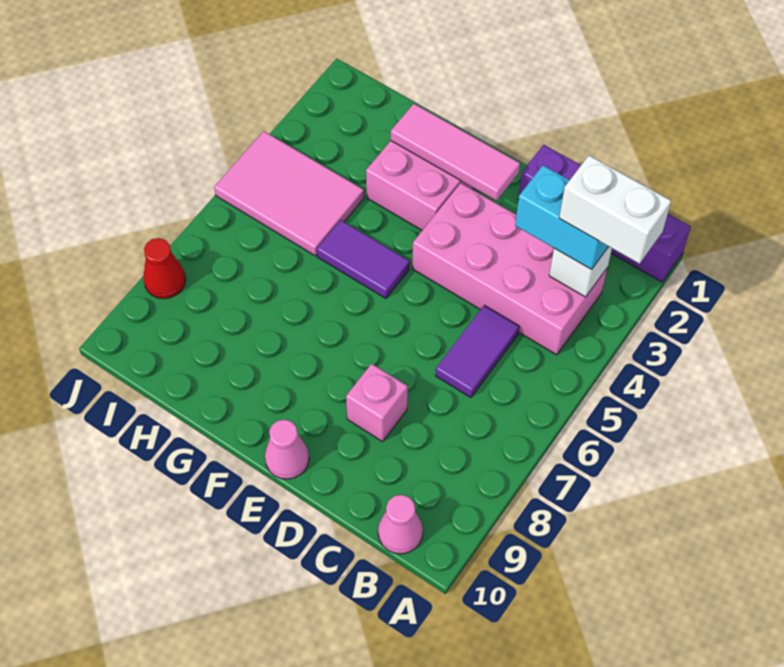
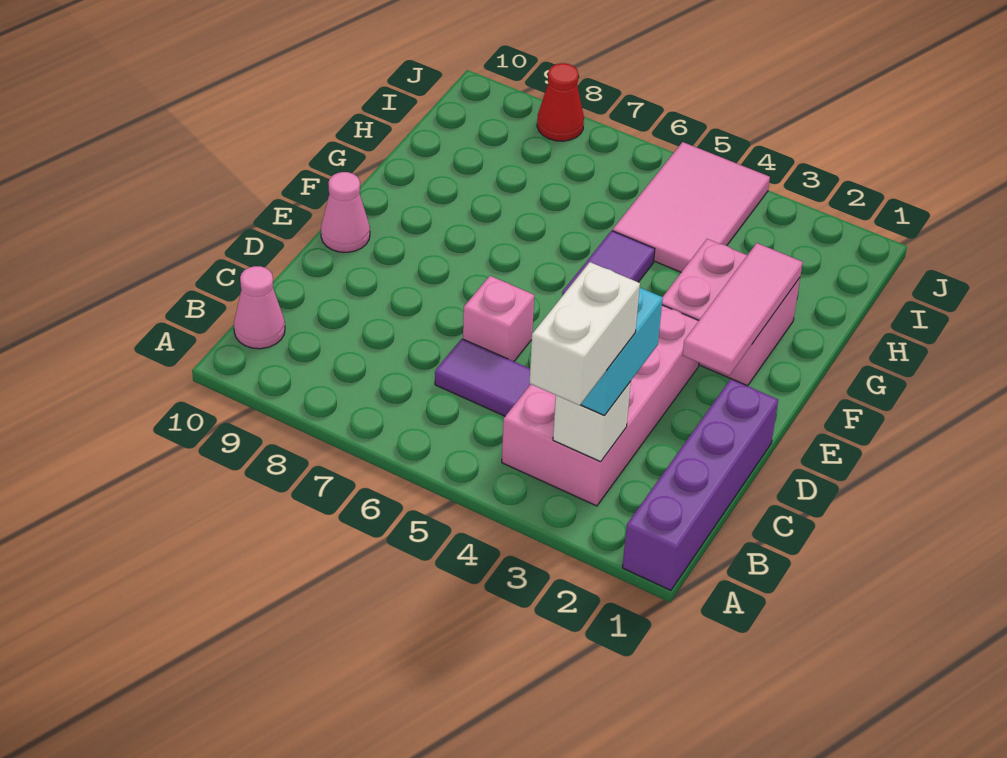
pink brick D8 level 1 -> pink brick D6 level 1

